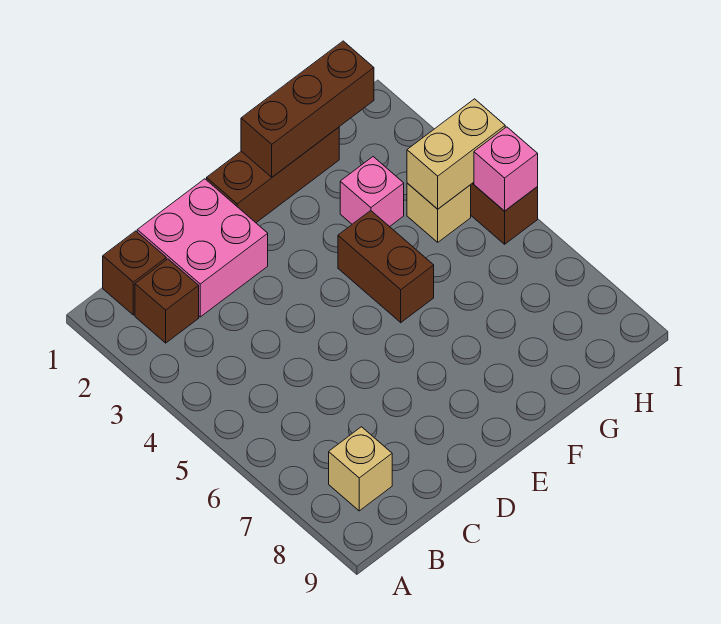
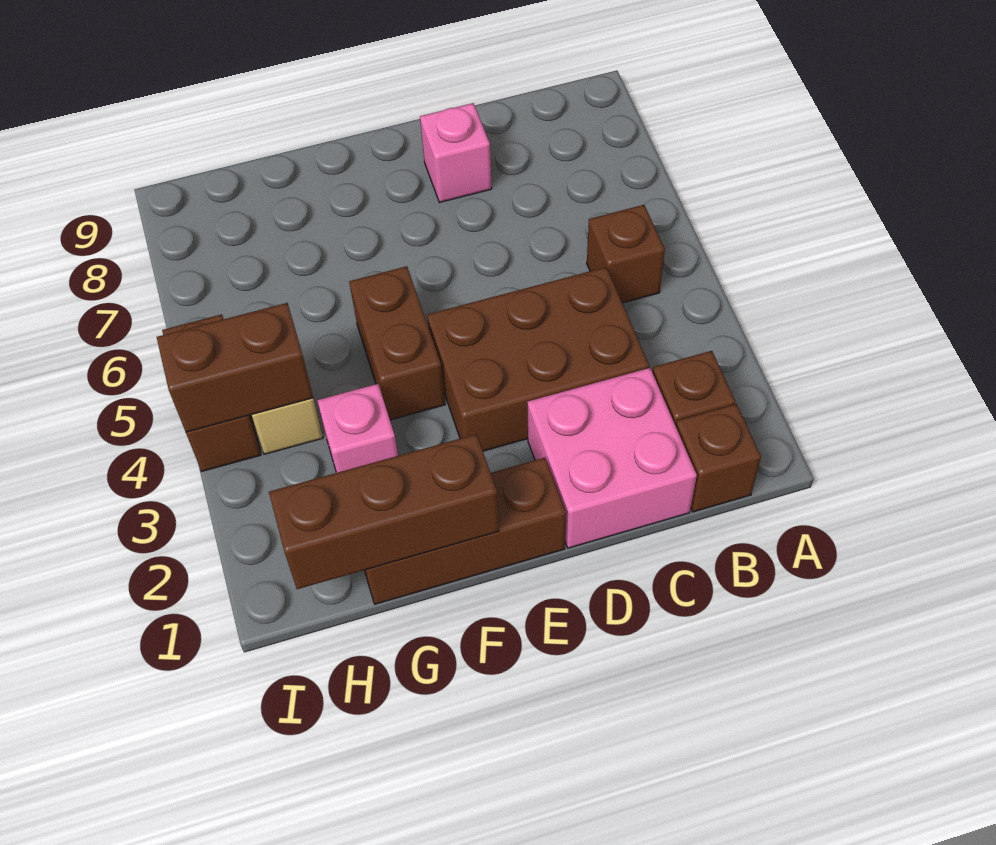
none -> brown brick B5 level 1
tan brick B8 level 1 -> none
none -> brown brick C3:E4 level 1
tan brick H4:I4 level 2 -> brown brick H4:I4 level 2
pink brick I5 level 2 -> pink brick D8 level 1

